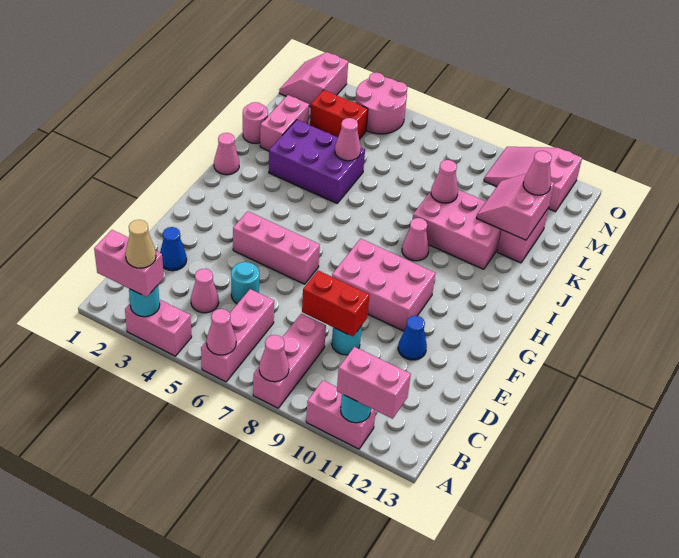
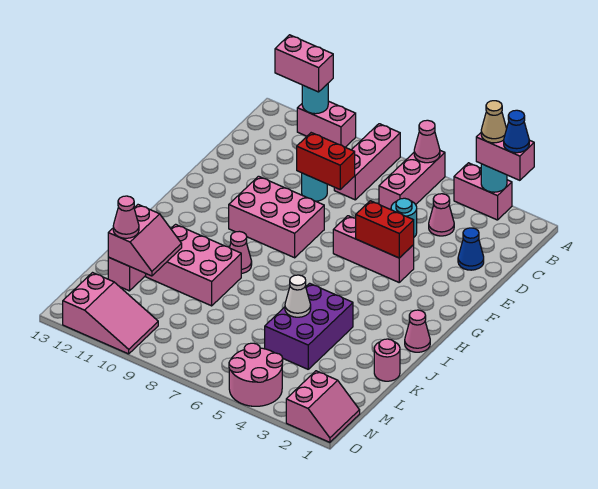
pink cone A8 level 2 -> none
blue cone E11 level 1 -> blue cone A2 level 4
purple brick J3:K5 level 1 -> purple brick J4:L5 level 1
pink brick K2:L2 level 1 -> none
pink cone K5 level 2 -> white cone K5 level 2
pink cone K9 level 2 -> none
red brick M3:M4 level 1 -> red brick F4:F5 level 2

